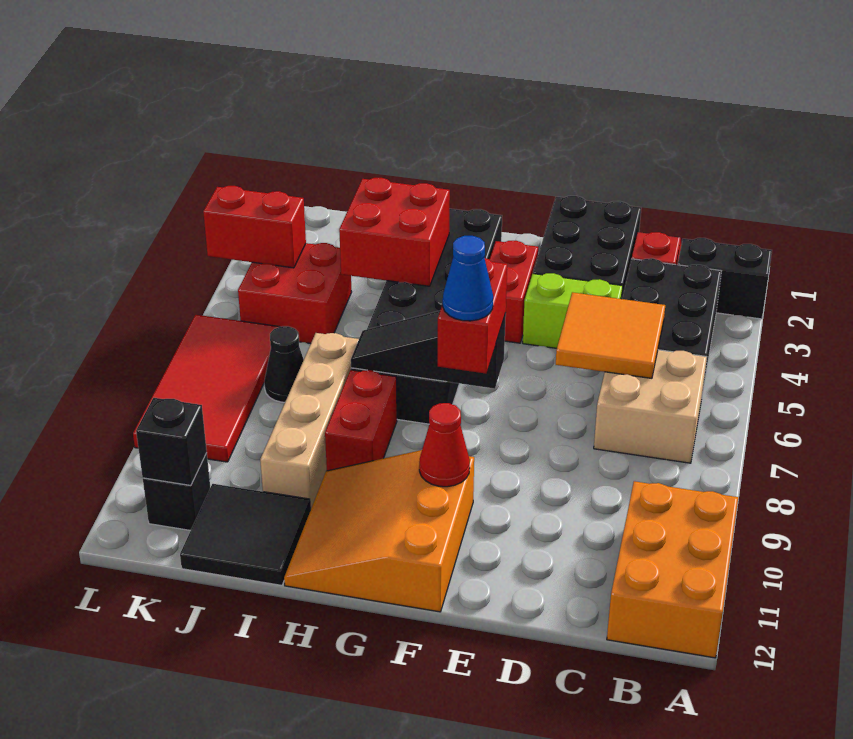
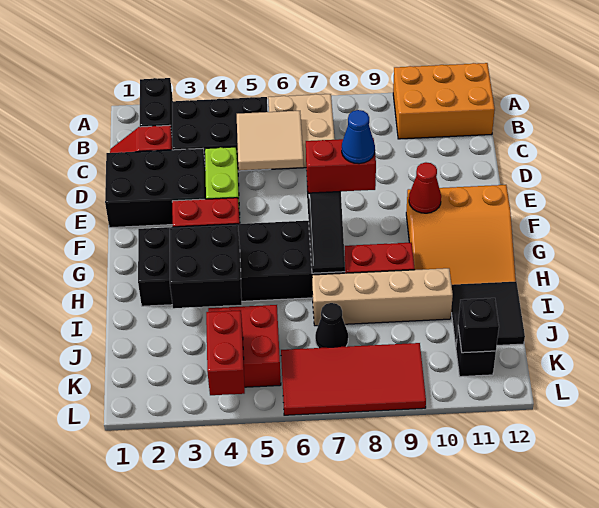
orange tile C5:D6 level 2 -> tan tile C5:D6 level 2
red brick H3:I4 level 2 -> black brick H3:I4 level 2

